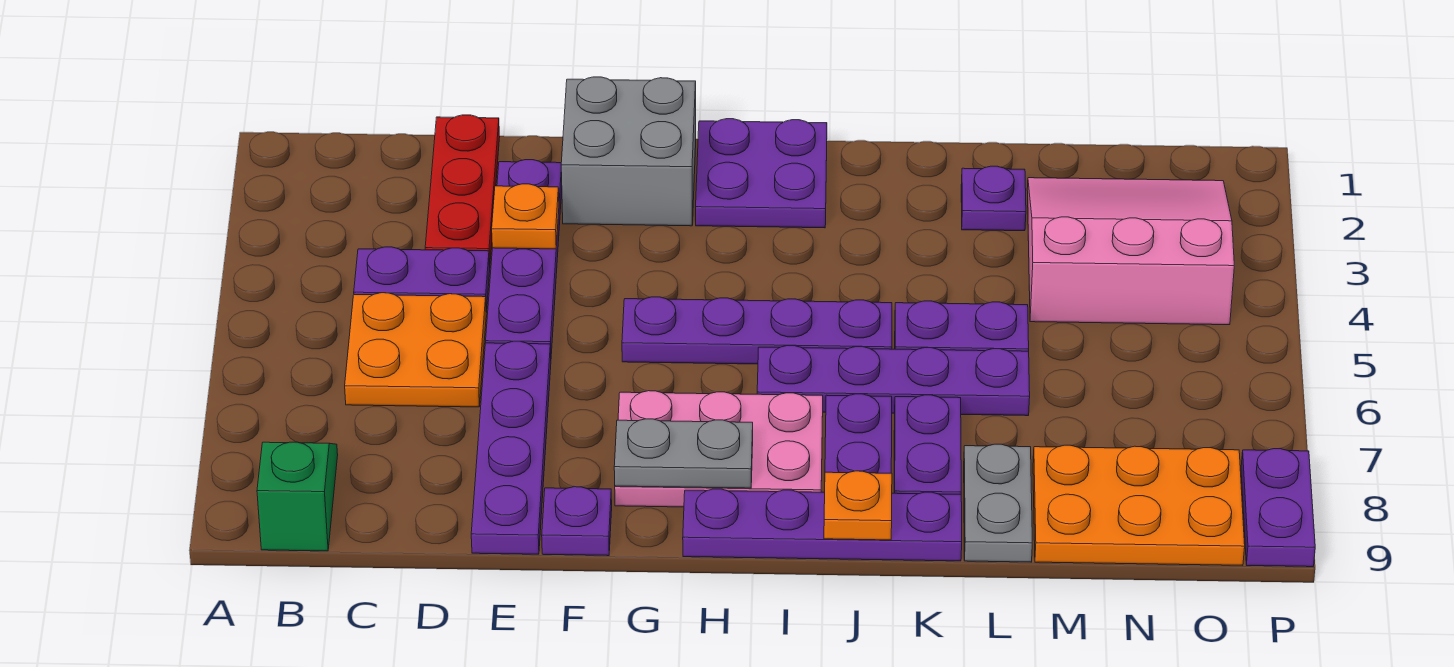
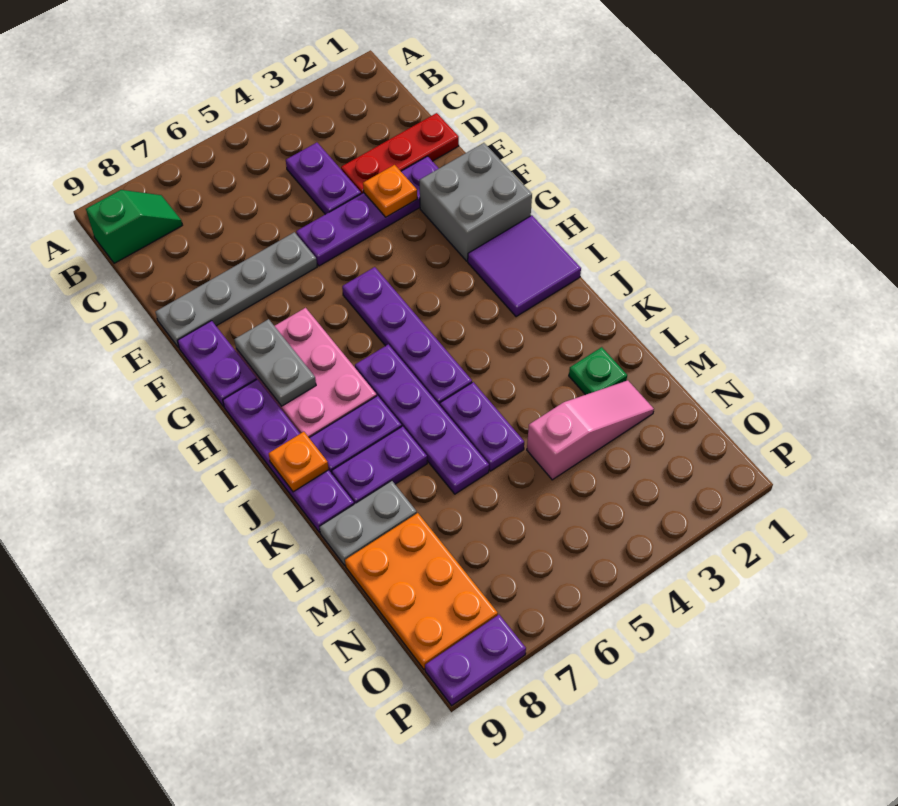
orange plate C5:D6 level 1 -> none
purple plate E6:E9 level 1 -> grey plate E6:E9 level 1
purple plate F9 level 1 -> purple plate F9:G9 level 1
purple plate H1:I2 level 1 -> purple tile H1:I2 level 1
purple plate L2 level 1 -> green plate L2 level 1
pink slope M2:O4 level 1 top 4 -> pink slope M2:M4 level 1 top 4

